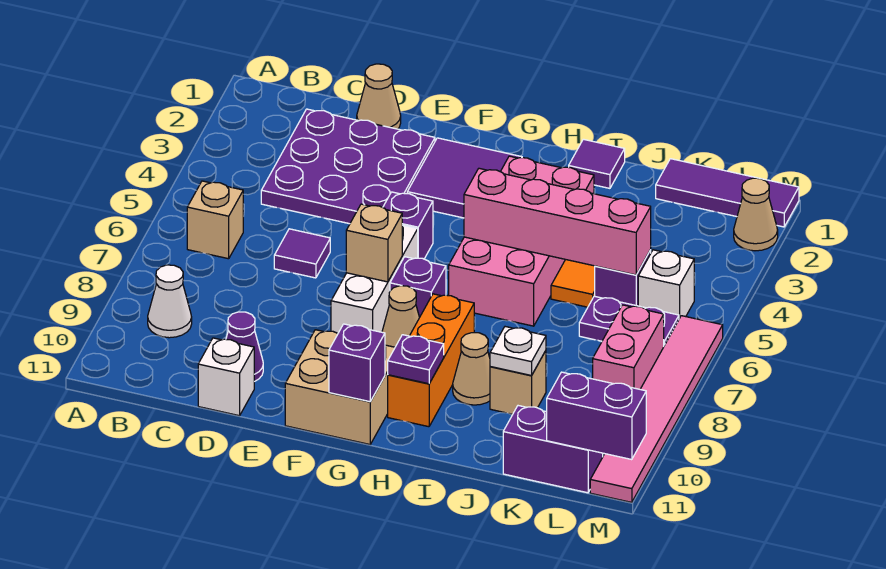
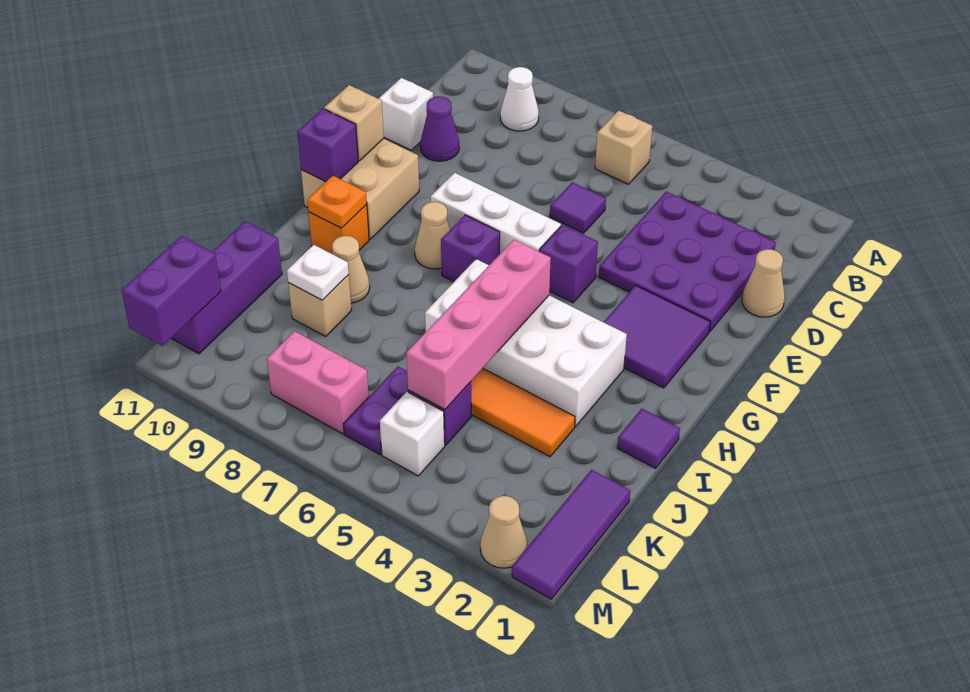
tan brick F7 level 2 -> tan brick F11 level 2
pink brick H3:I6 level 1 -> white brick H3:I6 level 1
orange brick H8:H10 level 1 -> orange brick H10 level 1
purple plate H10 level 2 -> orange plate H10 level 2
purple brick K11:L11 level 1 -> purple brick J11:L11 level 1
pink tile M6:M11 level 1 -> none

